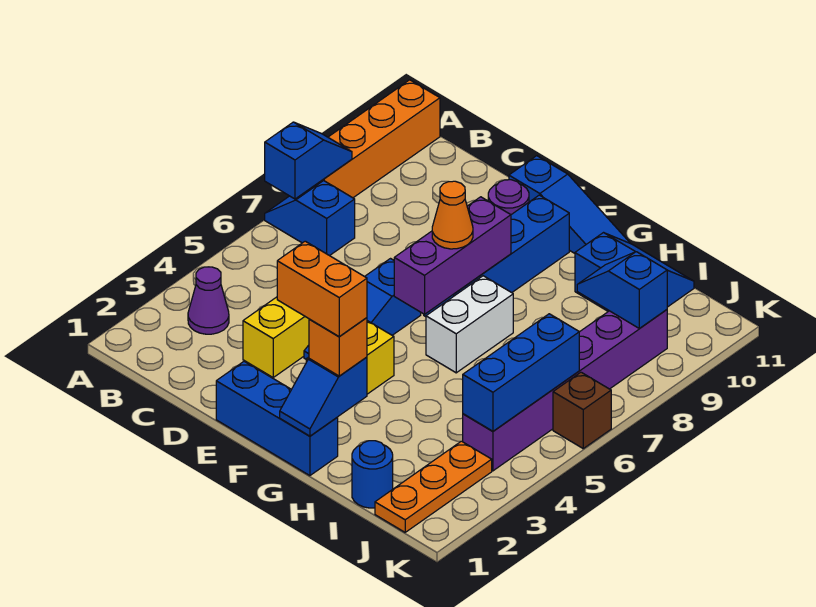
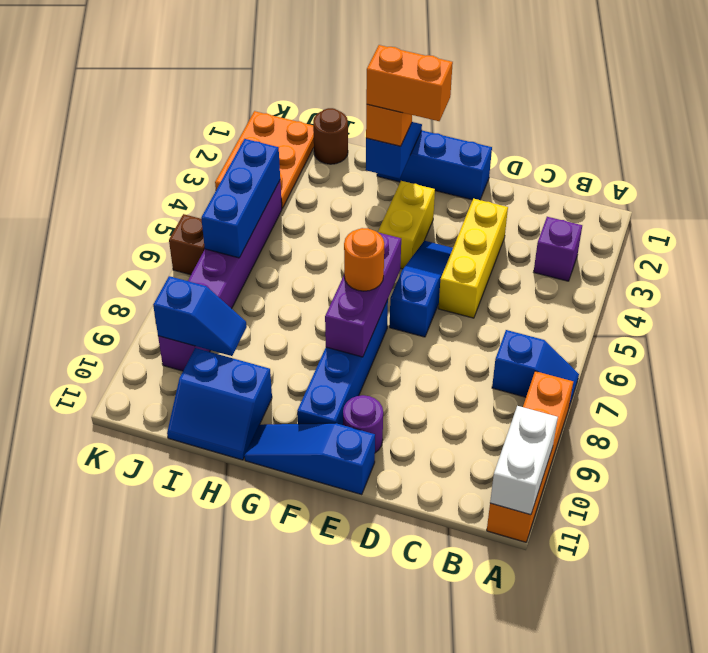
blue slope A7:A8 level 2 top 7 -> none
purple cone B3 level 1 -> purple brick B3 level 1
orange cone F7 level 3 -> orange round brick F7 level 3
white brick G6:G7 level 1 -> white brick A10:A11 level 2
blue round brick I1 level 1 -> brown round brick I1 level 1
orange plate J1:J3 level 1 -> orange plate J1:K3 level 1

